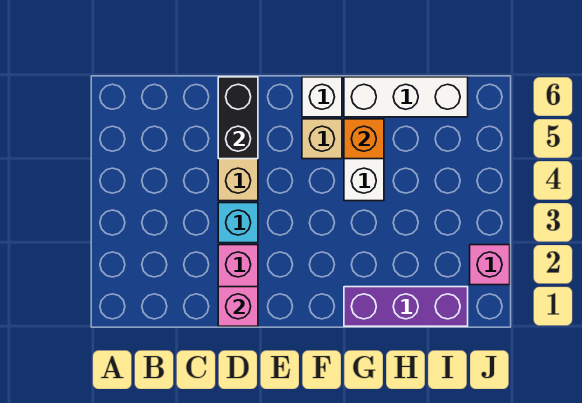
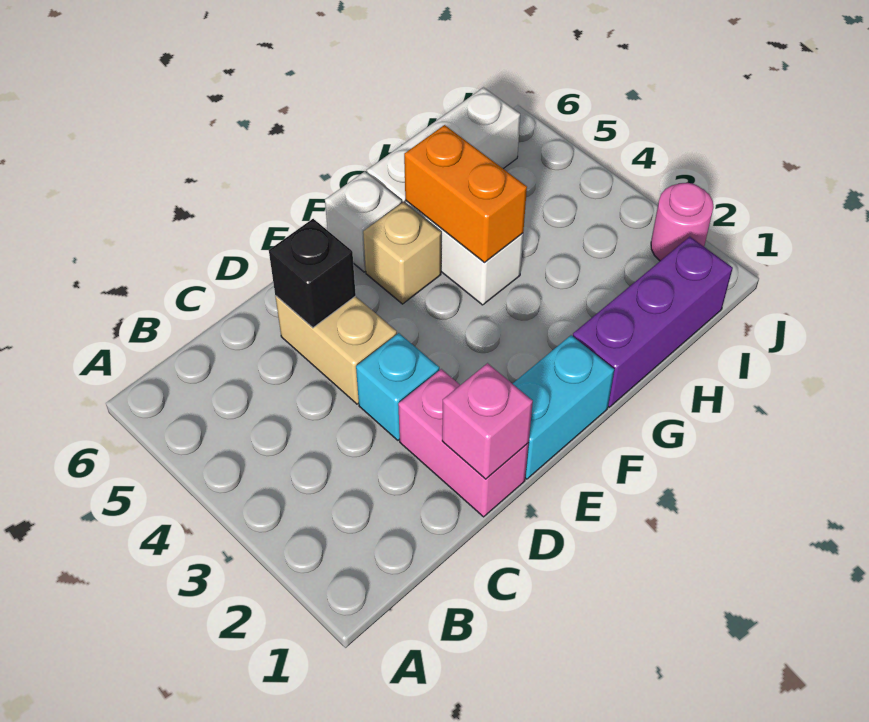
black brick D5:D6 level 2 -> black brick D5 level 2
none -> cyan brick E1:F1 level 1
orange brick G5 level 2 -> orange brick G4:G5 level 2
pink brick J2 level 1 -> pink round brick J2 level 1

